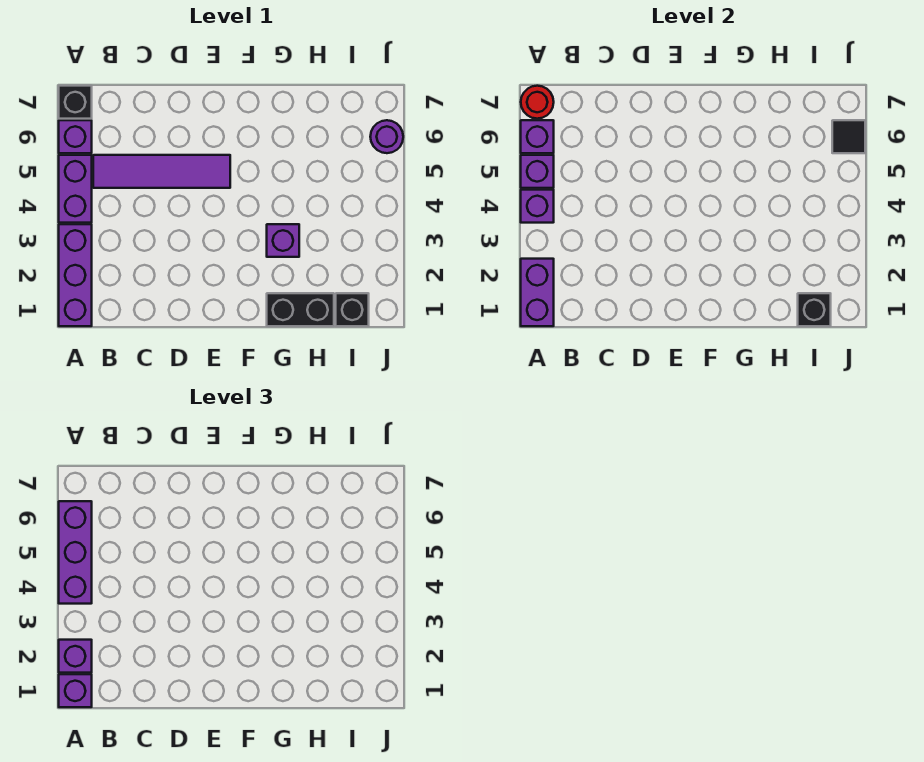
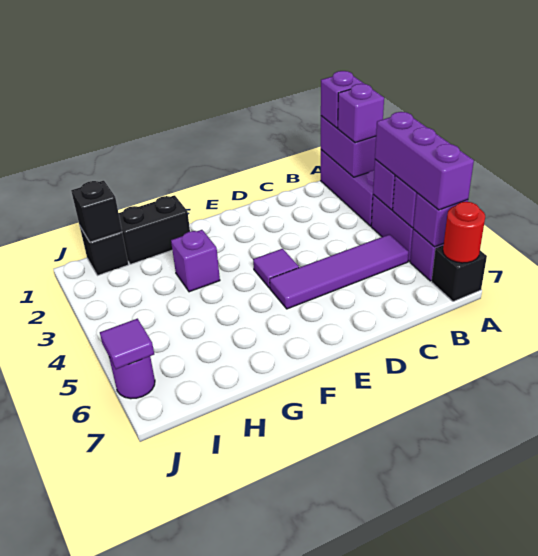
none -> purple tile E4 level 1
black tile J6 level 2 -> purple tile J6 level 2

